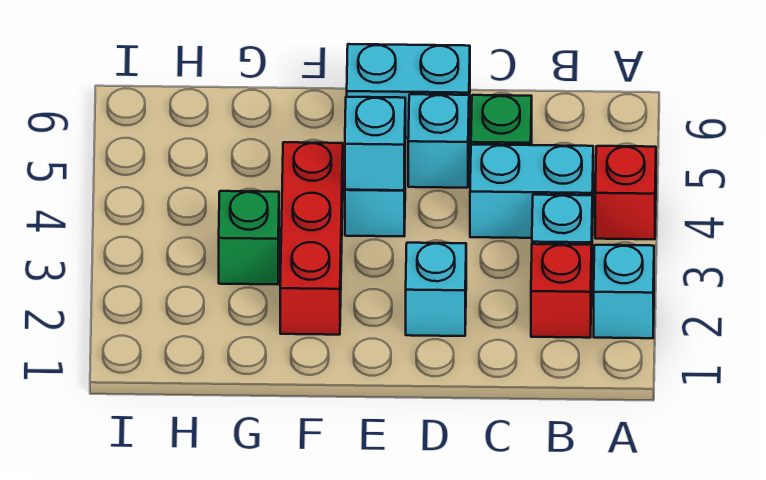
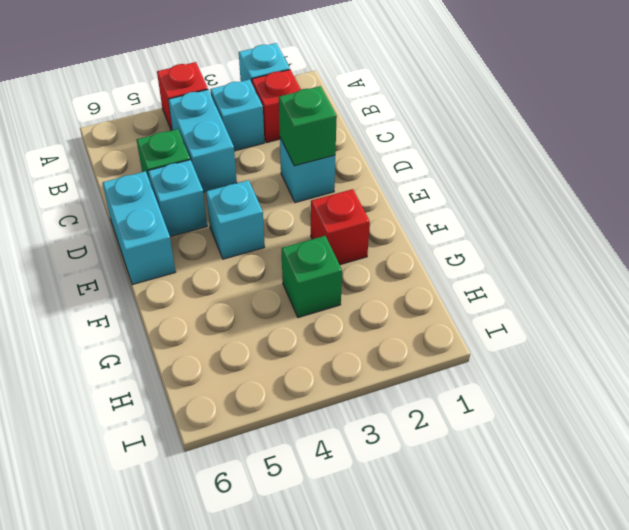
none -> green brick D2 level 2
cyan brick E4 level 2 -> none
red brick F2:F4 level 1 -> red brick F2 level 1

